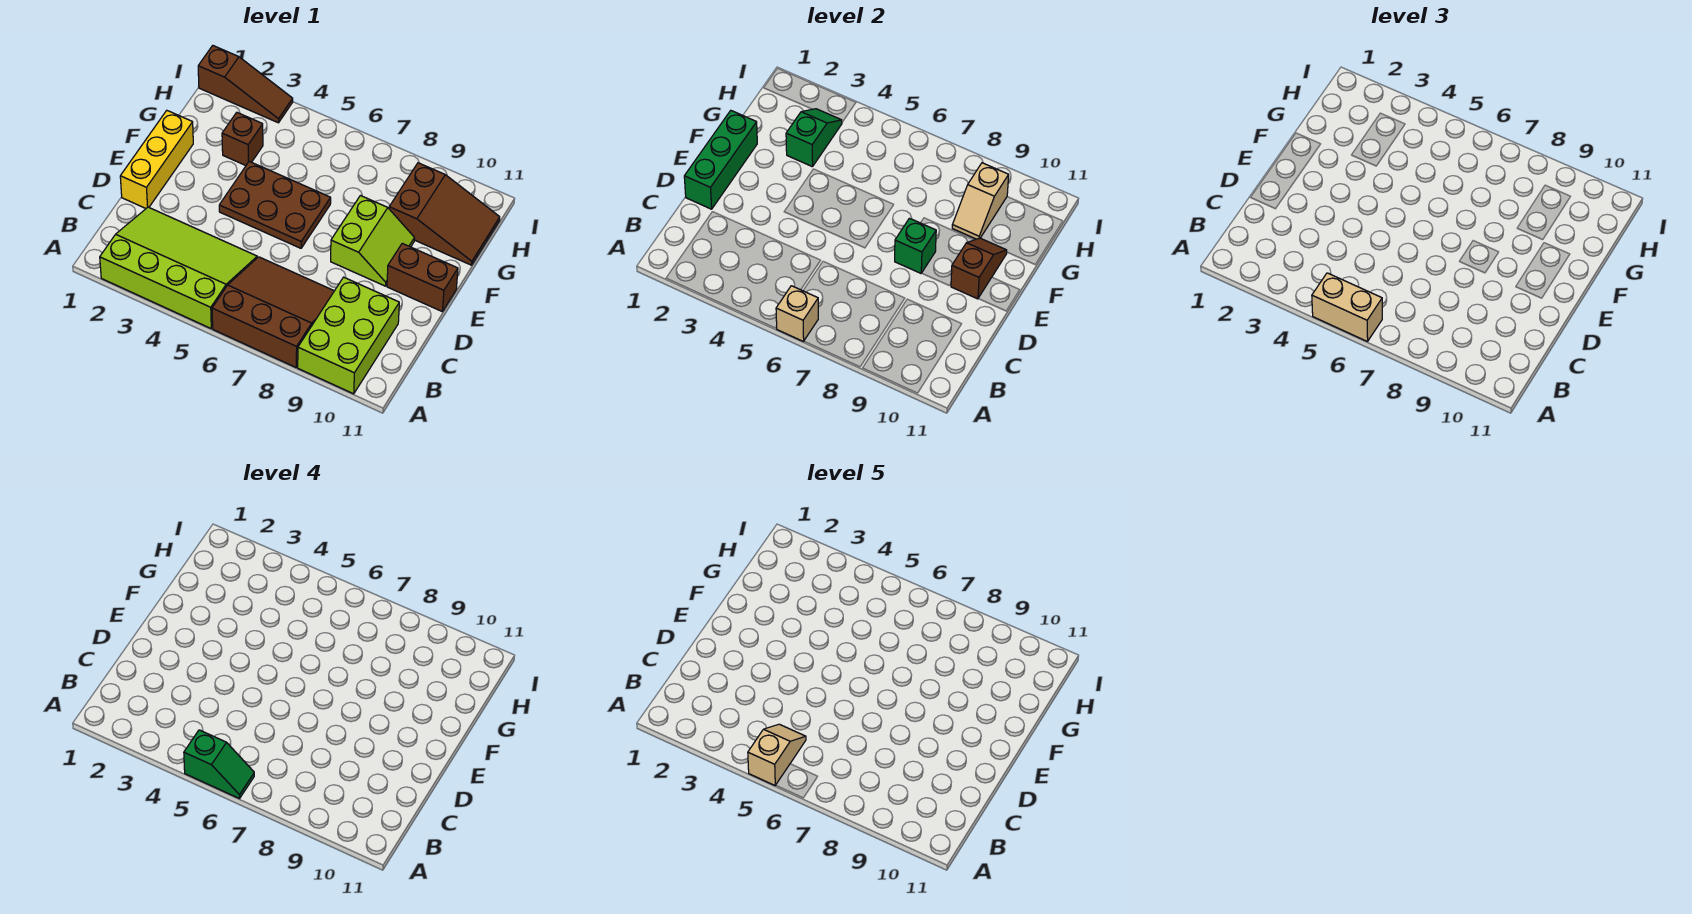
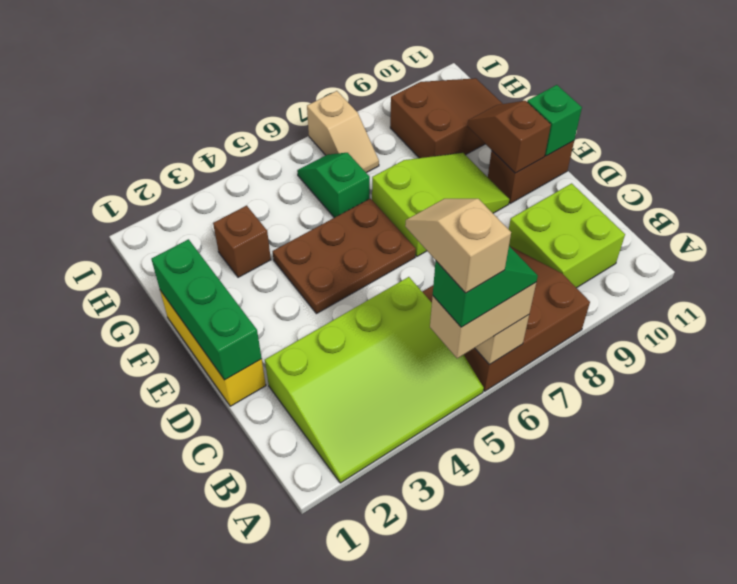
lime slope A2:C5 level 1 top A -> lime slope A2:C5 level 1 top C
lime brick A9:C10 level 1 -> lime brick B9:C10 level 1
lime slope E8:F9 level 1 top 8 -> lime slope E7:F9 level 1 top 7
green brick E8 level 2 -> green brick E11 level 2
green slope G3:H3 level 2 top G -> green slope G6:H6 level 1 top G
tan slope G9:H9 level 2 top H -> tan slope H7:I7 level 1 top I
brown slope I1:I3 level 1 top 1 -> none

